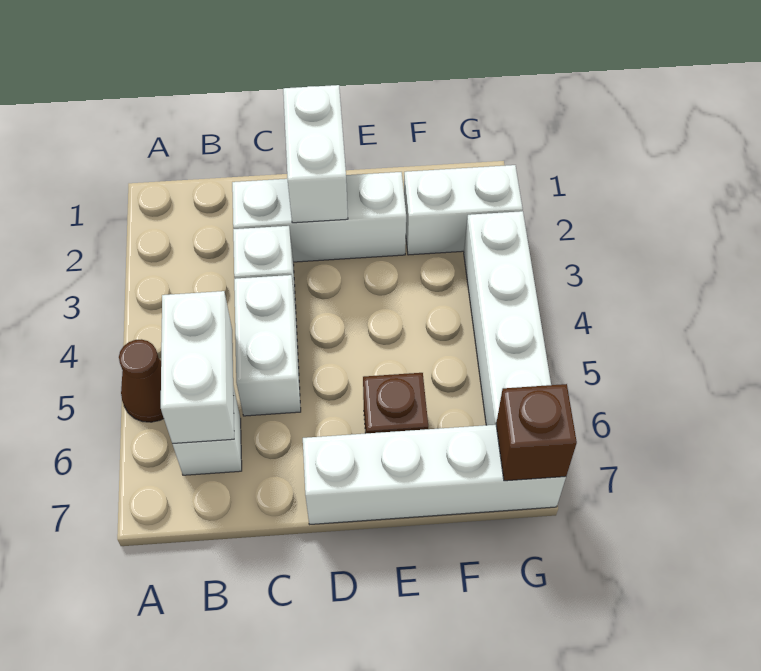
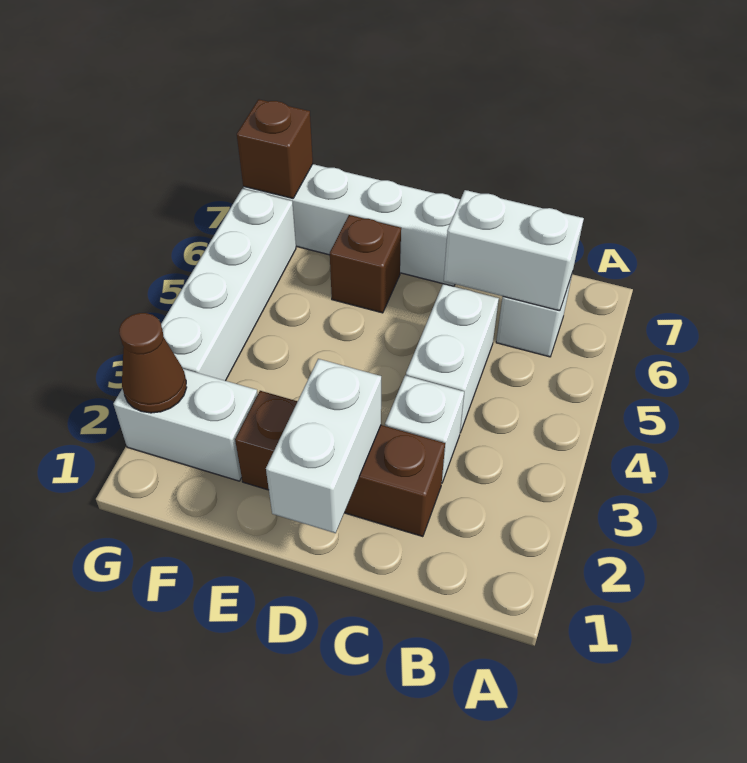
brown cone A5 level 1 -> brown cone G2 level 2
white brick B5:B6 level 2 -> white brick B6:C6 level 2
white brick C2:E2 level 1 -> brown brick C2:E2 level 1

